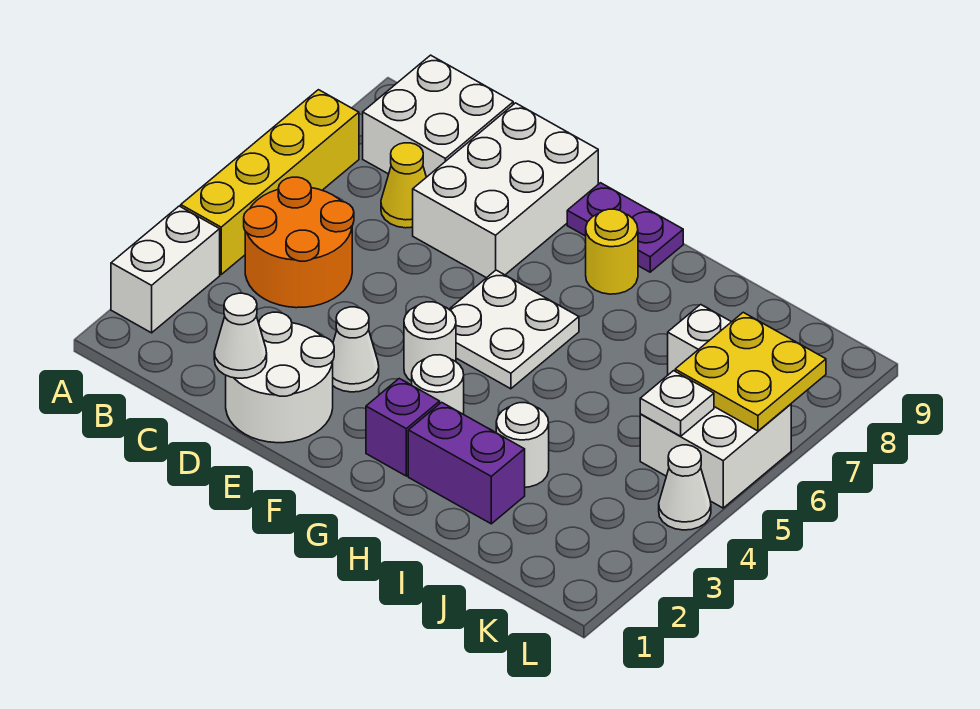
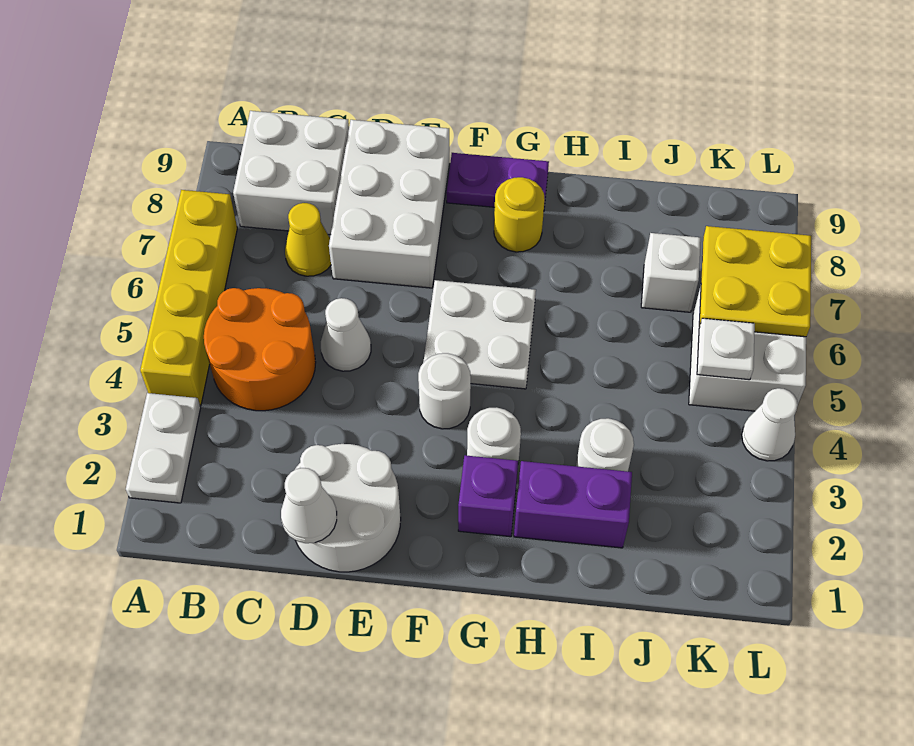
white brick A2:A3 level 1 -> white plate A2:A3 level 1
white cone E3 level 1 -> white cone D5 level 1

